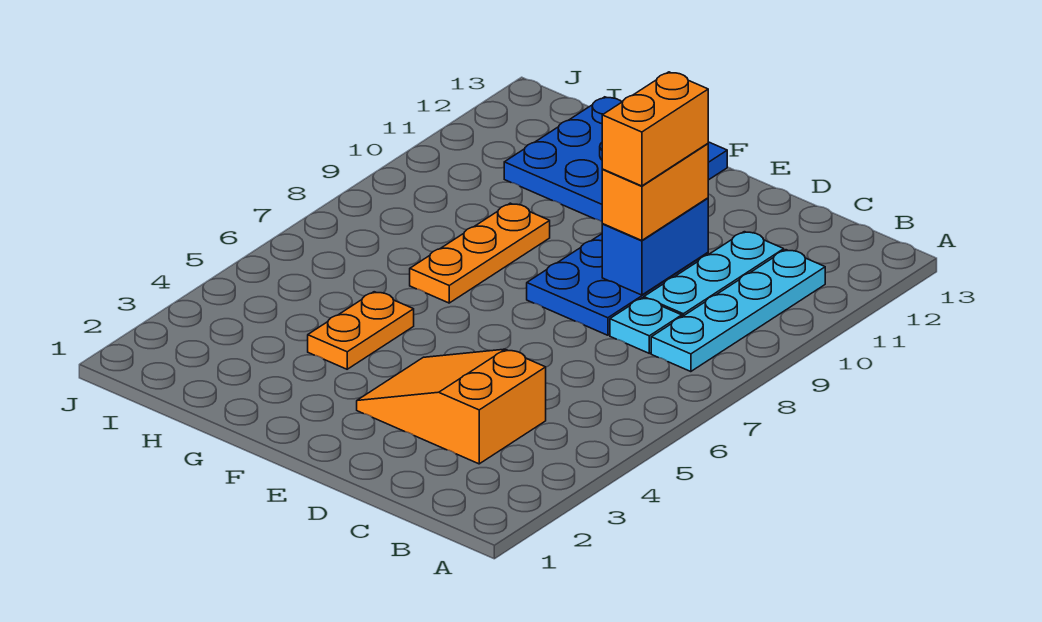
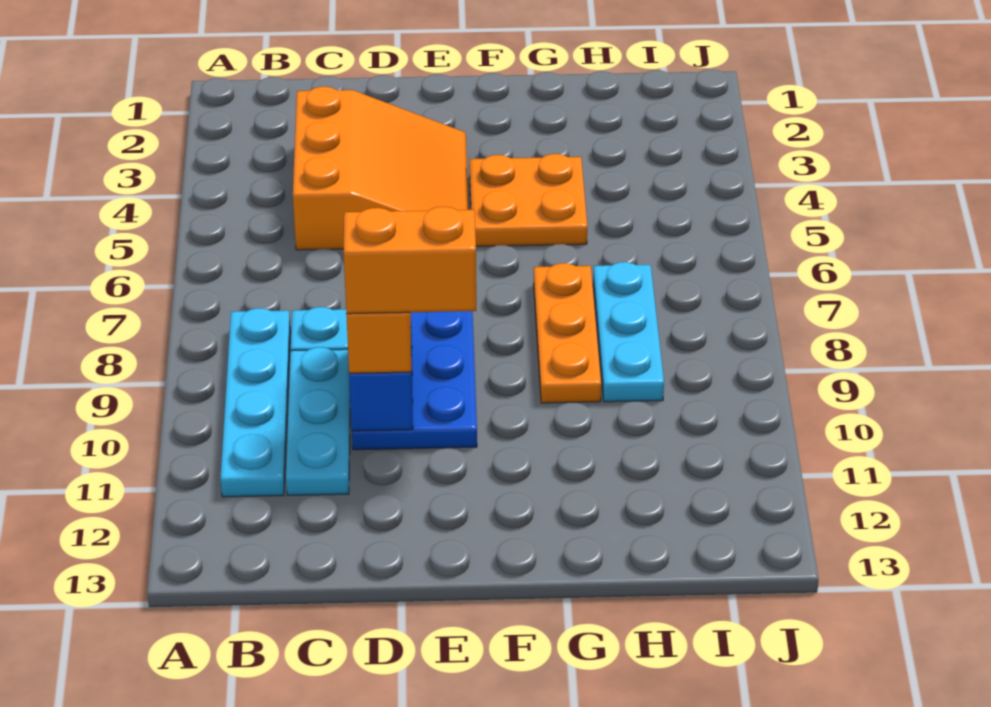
orange slope C3:E4 level 1 top C -> orange slope C3:E5 level 1 top C
orange brick D9:D10 level 4 -> orange brick D10:E10 level 4
blue plate F11:H13 level 1 -> none
orange plate G4:G5 level 1 -> orange plate F4:G5 level 1
none -> cyan plate H7:H9 level 1

